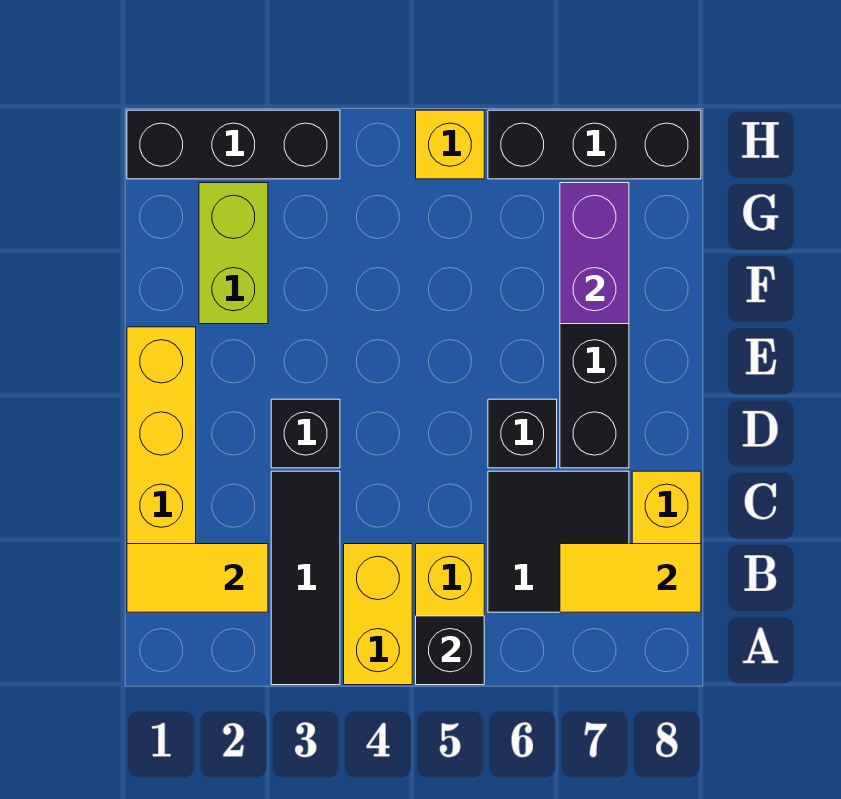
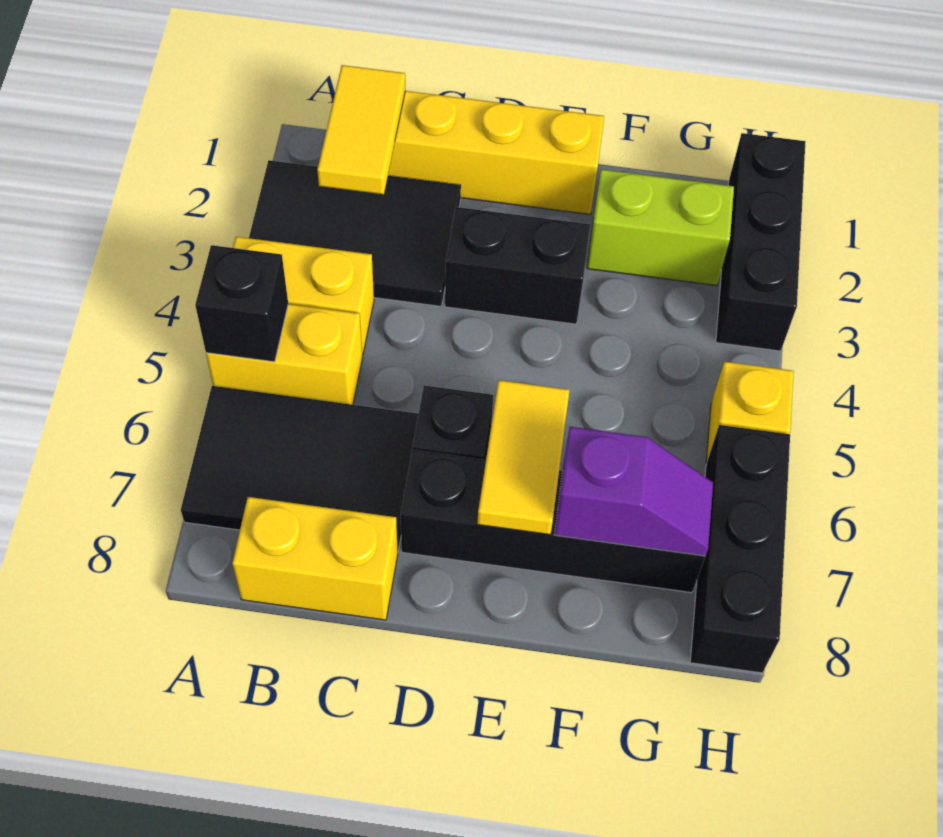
black tile A3:C3 level 1 -> black tile A2:C3 level 1
black tile B6:C7 level 1 -> black tile A6:C7 level 1
yellow tile B7:B8 level 2 -> yellow tile E6:E7 level 2
black brick D3 level 1 -> black brick D3:E3 level 1
purple brick F7:G7 level 2 -> purple slope F7:G7 level 2 top F

